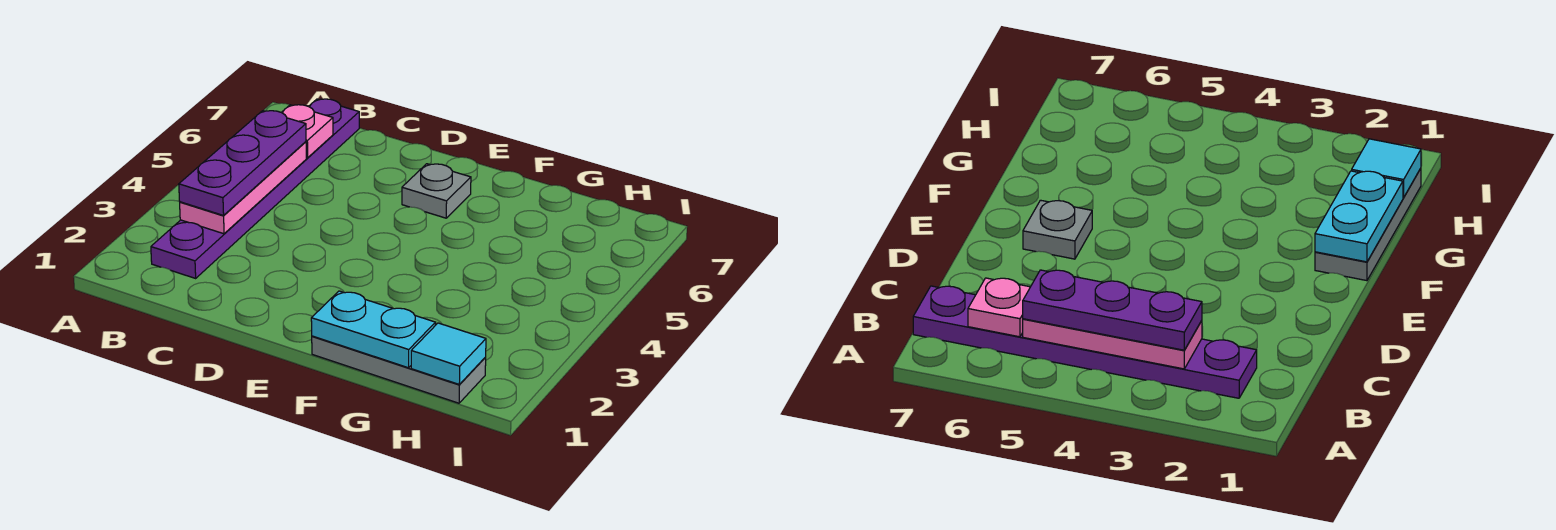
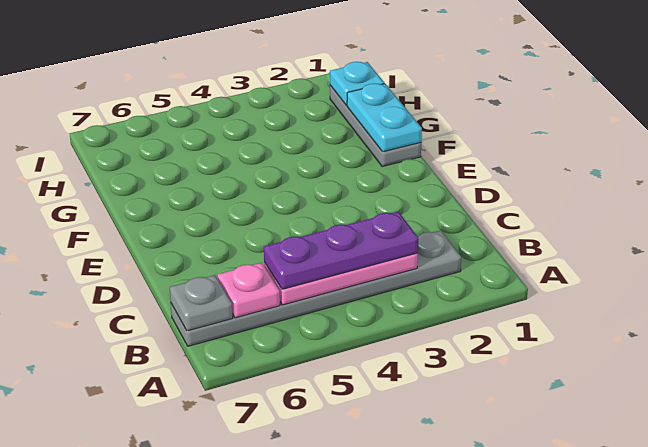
purple plate B2:B7 level 1 -> grey plate B2:B7 level 1
grey plate E6 level 1 -> grey plate B7 level 2
cyan tile H1 level 2 -> cyan plate H1 level 2

